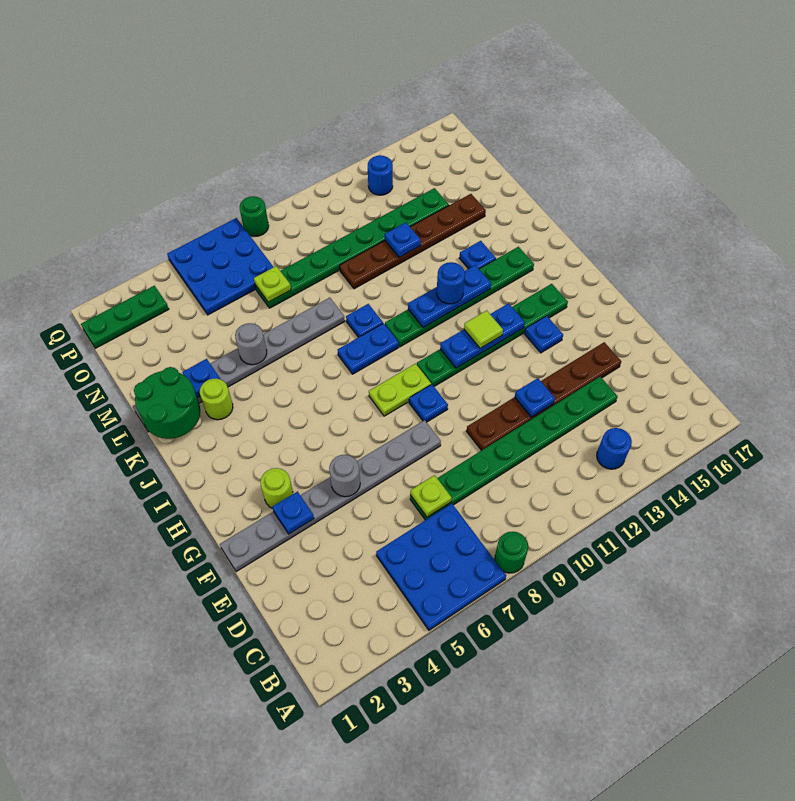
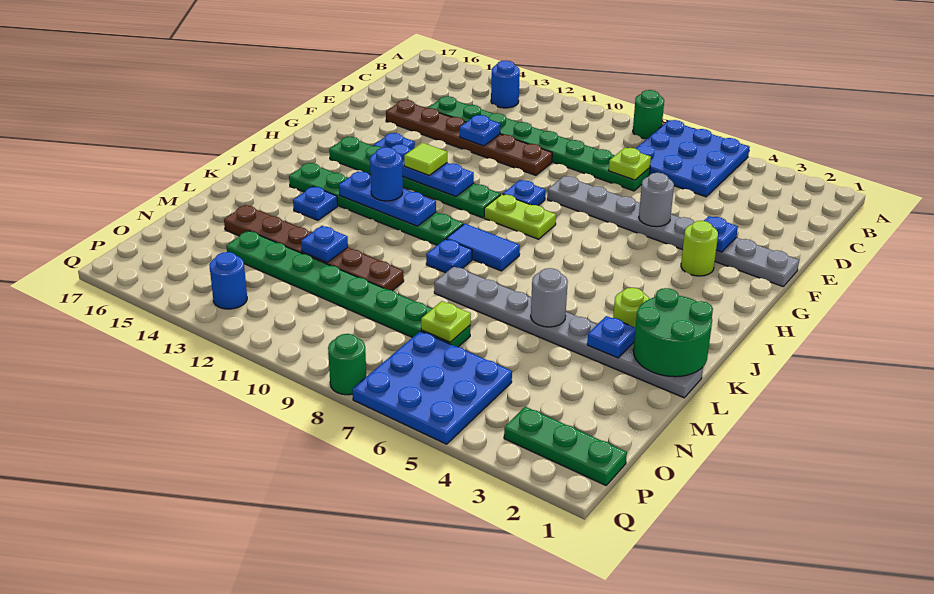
blue plate J8:J9 level 1 -> blue tile J8:J9 level 1

